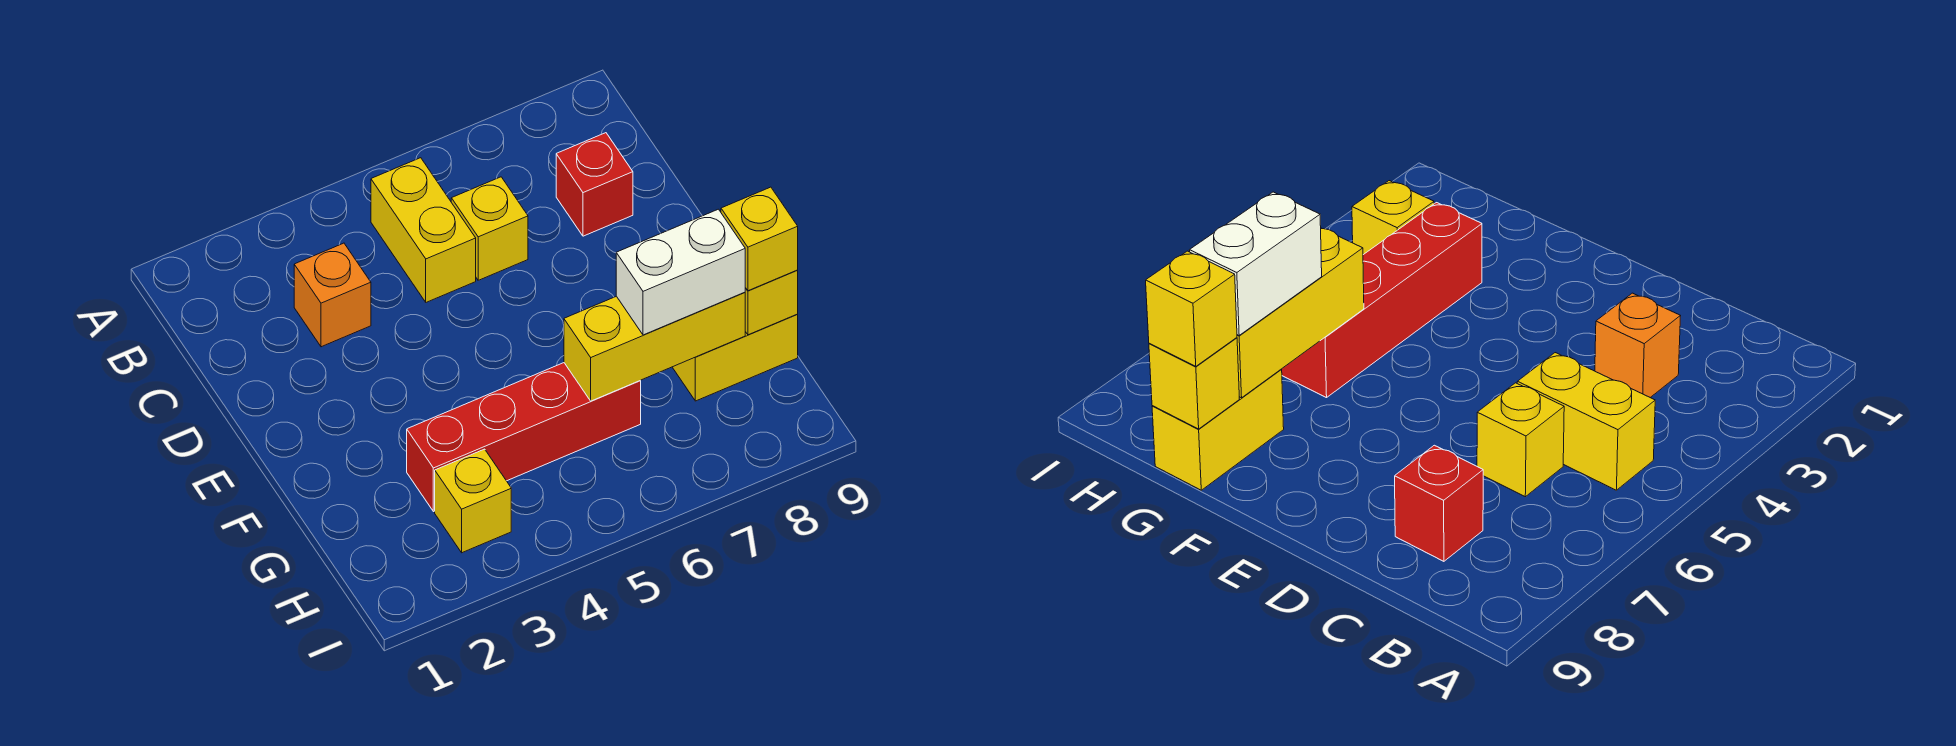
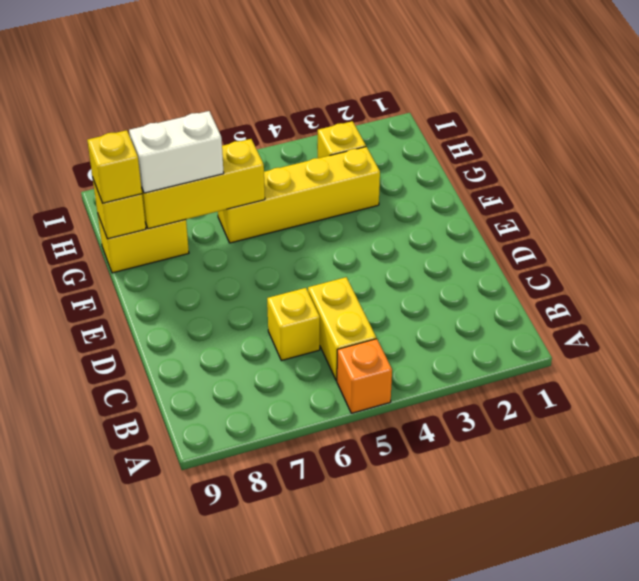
orange brick C3 level 1 -> orange brick A5 level 1
red brick C8 level 1 -> none
red brick G3:G6 level 1 -> yellow brick G3:G6 level 1

